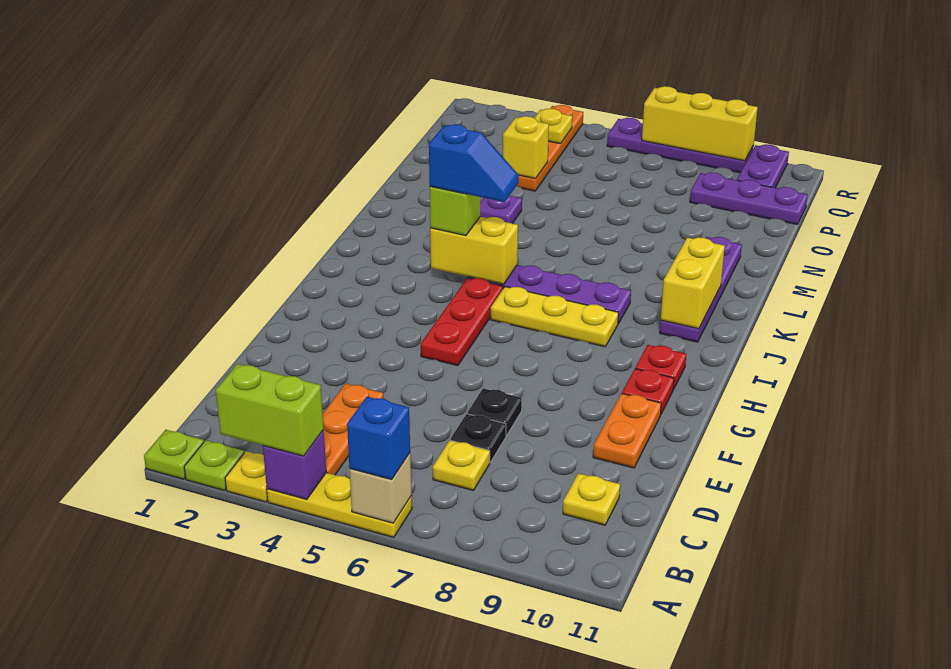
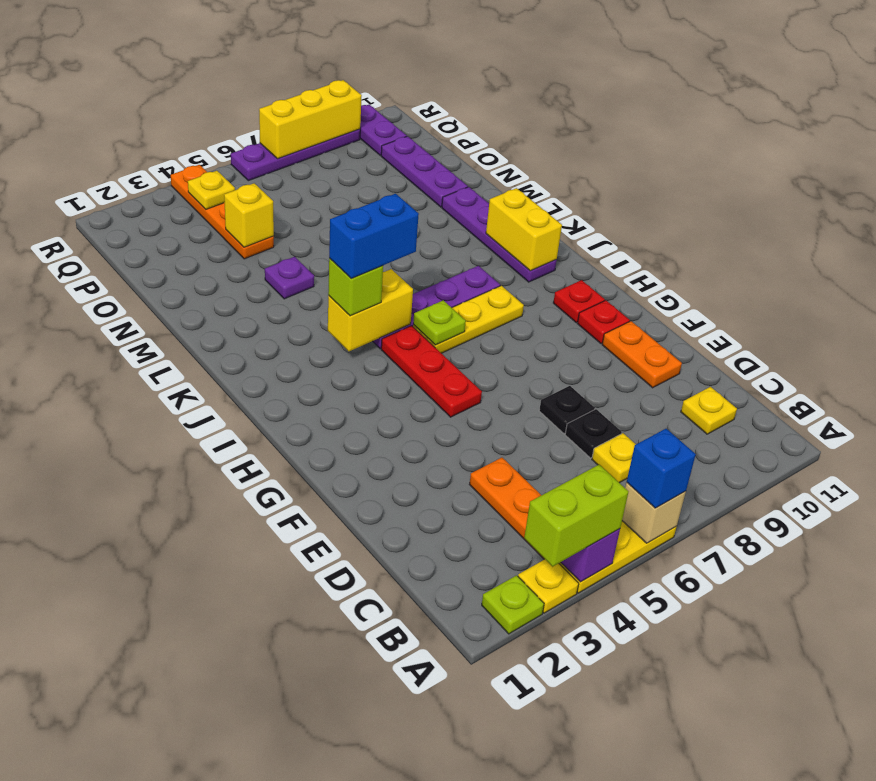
lime plate A1 level 1 -> lime plate I6 level 2
blue slope J4:J5 level 4 top 4 -> blue brick J4:J5 level 4
purple plate P9:P11 level 1 -> purple plate N10:P10 level 1

